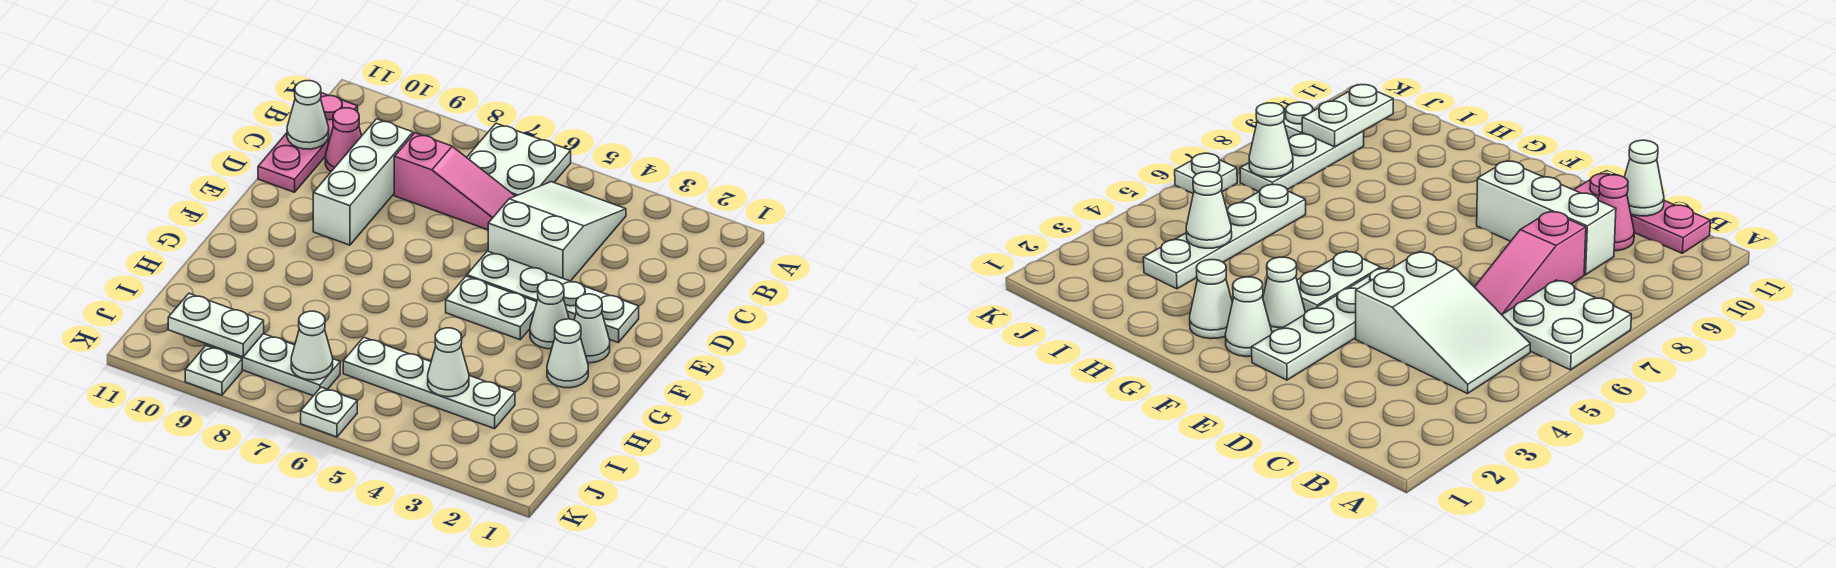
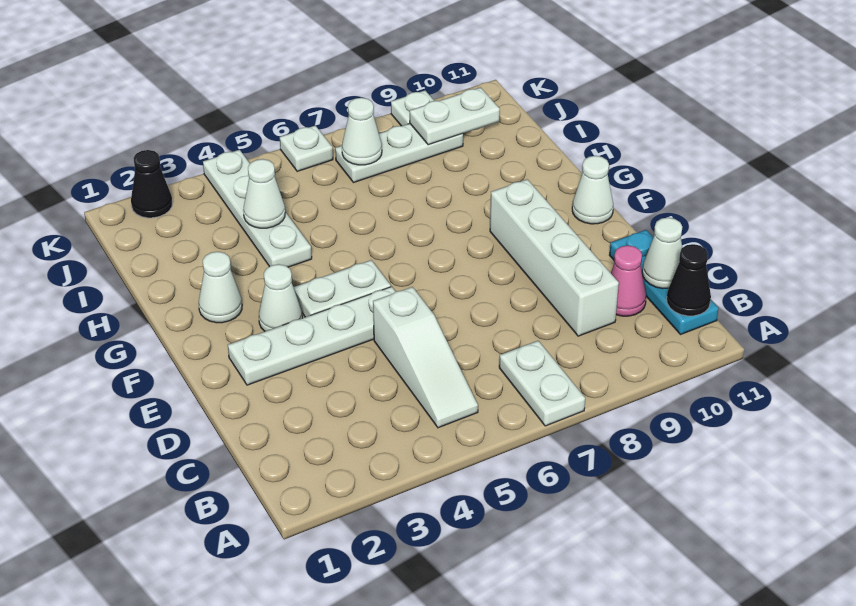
white plate A6:B7 level 1 -> white plate A7:B7 level 1
white slope B4:D5 level 1 top D -> white slope B5:D5 level 1 top D
pink plate B11:D11 level 1 -> cyan plate B11:D11 level 1
none -> black cone B11 level 2
pink slope C6:C8 level 1 top 8 -> none
white brick C9:E9 level 1 -> white brick C9:F9 level 1
white cone F2 level 1 -> white cone F11 level 1
white plate I3:I6 level 1 -> white plate H4:K4 level 1
none -> black cone K2 level 1

